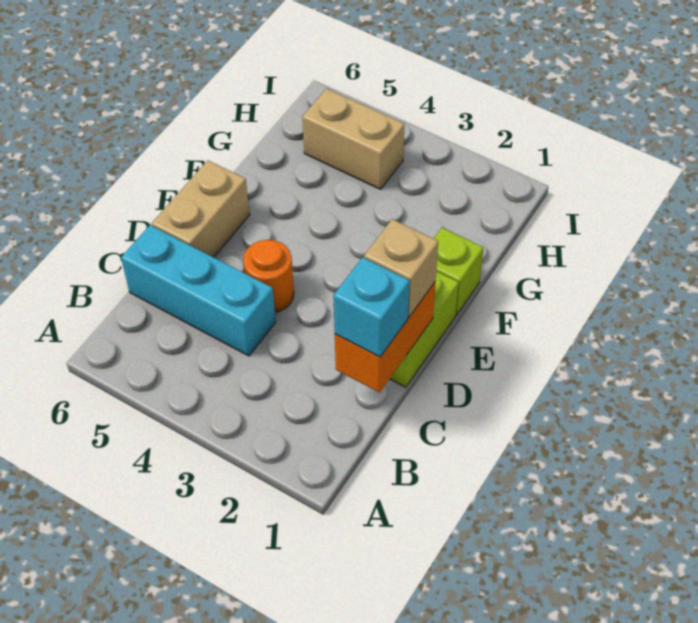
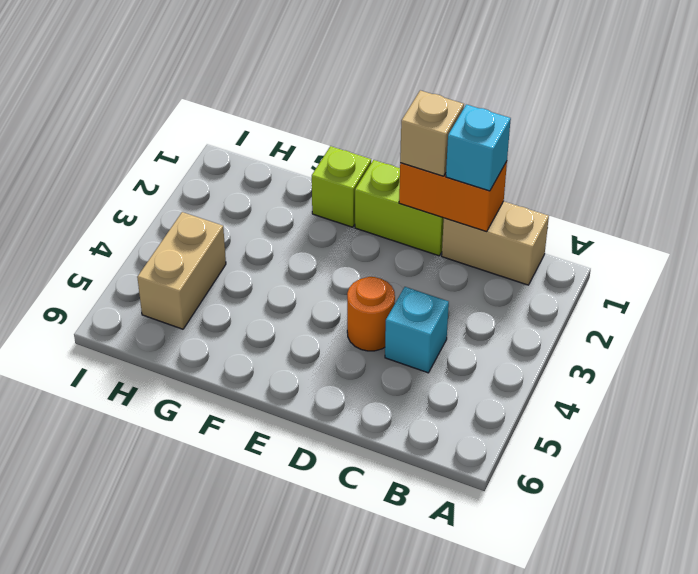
cyan brick C4:C6 level 1 -> cyan brick C4 level 1
tan brick D6:E6 level 1 -> tan brick B1:C1 level 1

